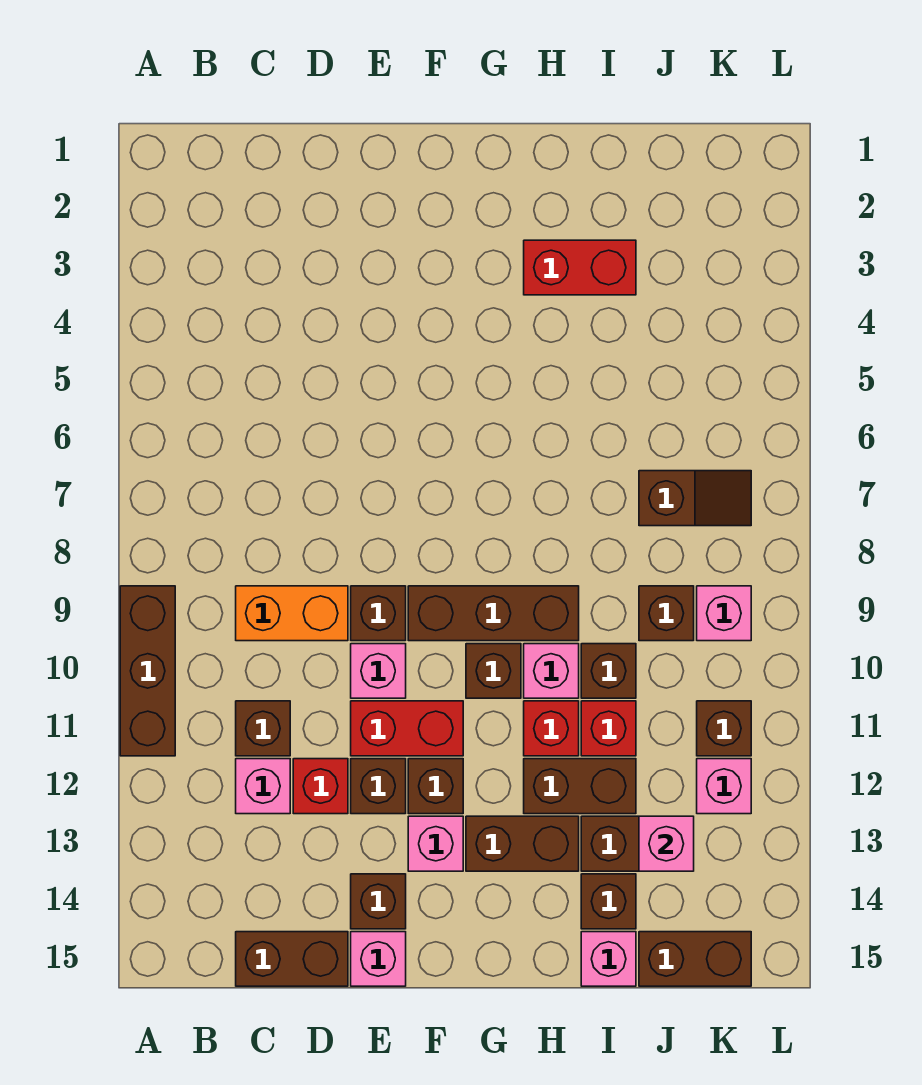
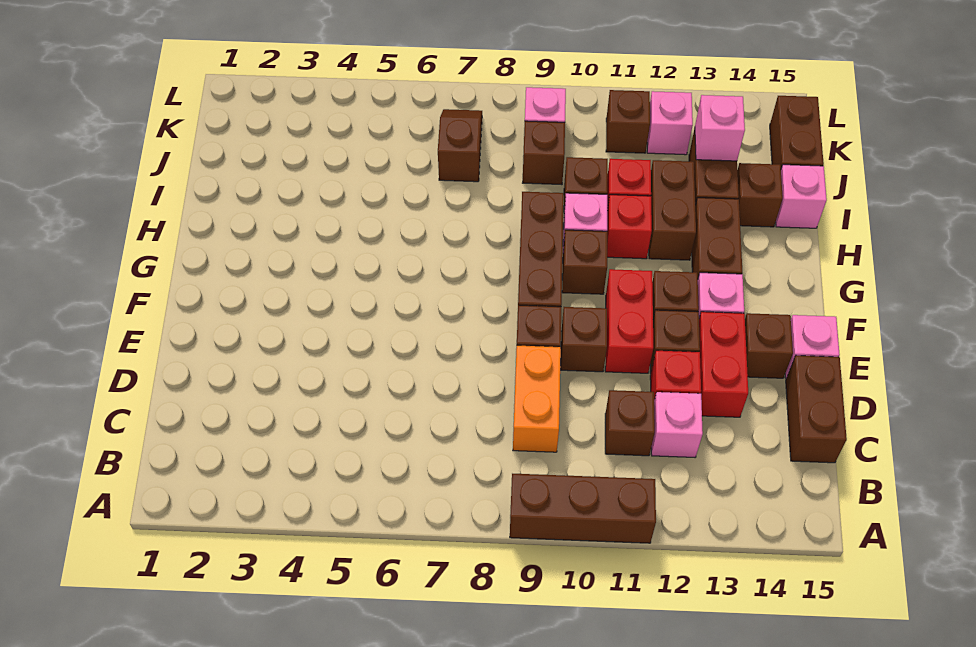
pink brick E10 level 1 -> brown brick E10 level 1
red brick H3:I3 level 1 -> red brick D13:E13 level 1

